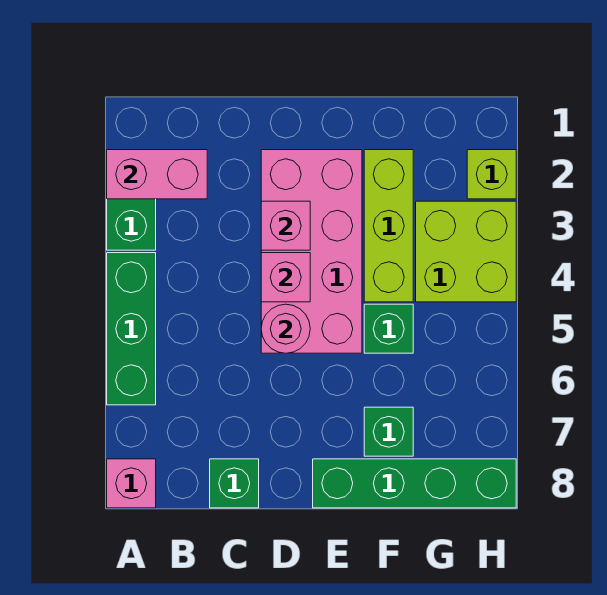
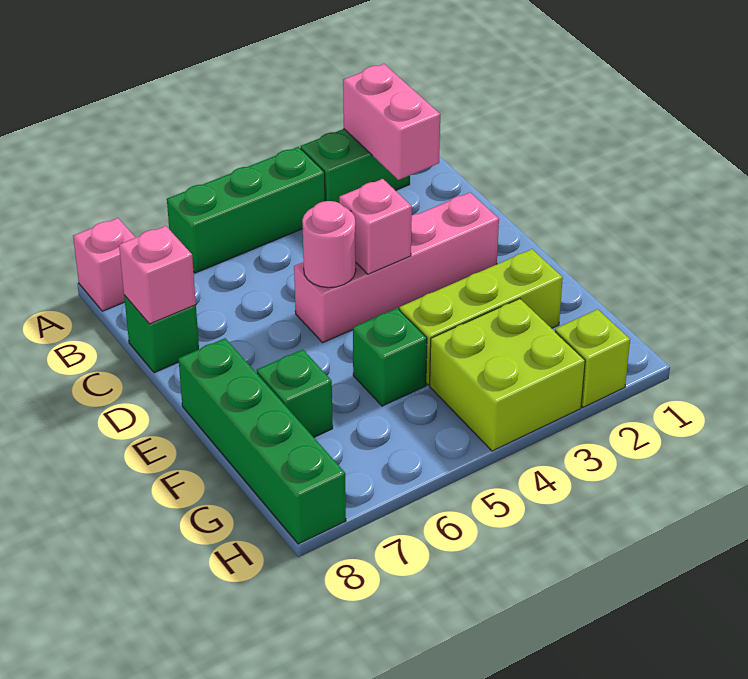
pink brick D2:E5 level 1 -> pink brick D2:D5 level 1
pink brick D3 level 2 -> pink brick C8 level 2

